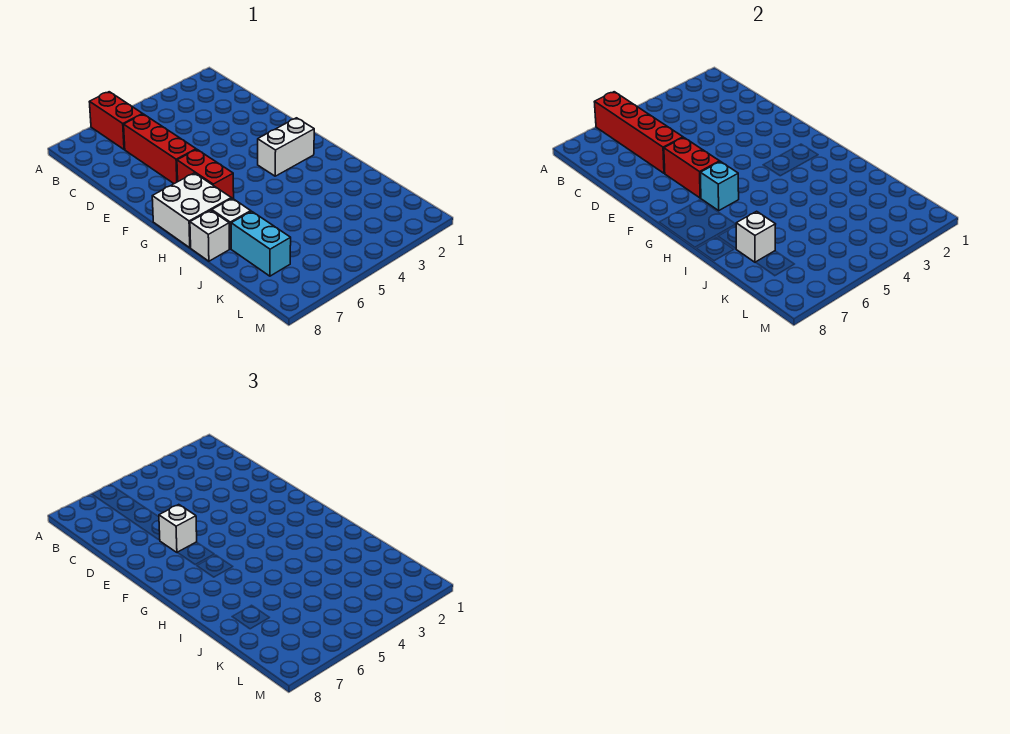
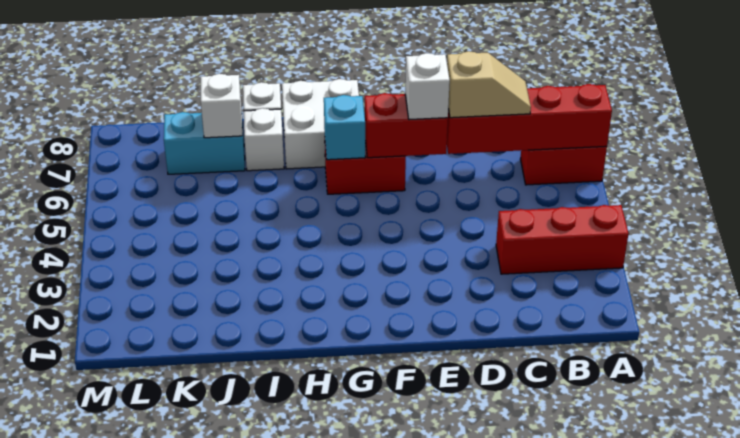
red brick C6:E6 level 1 -> red brick A3:C3 level 1
none -> tan slope C6:D6 level 3 top D
white brick G2:G3 level 1 -> none

